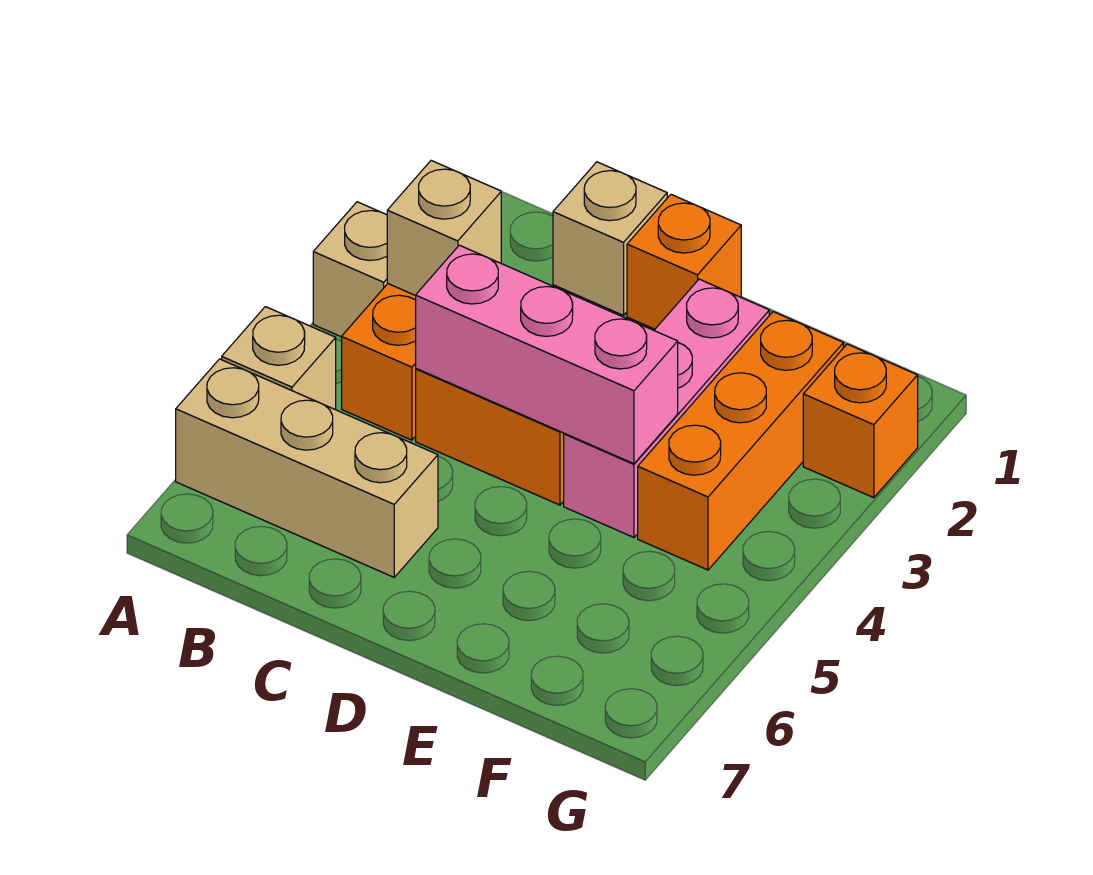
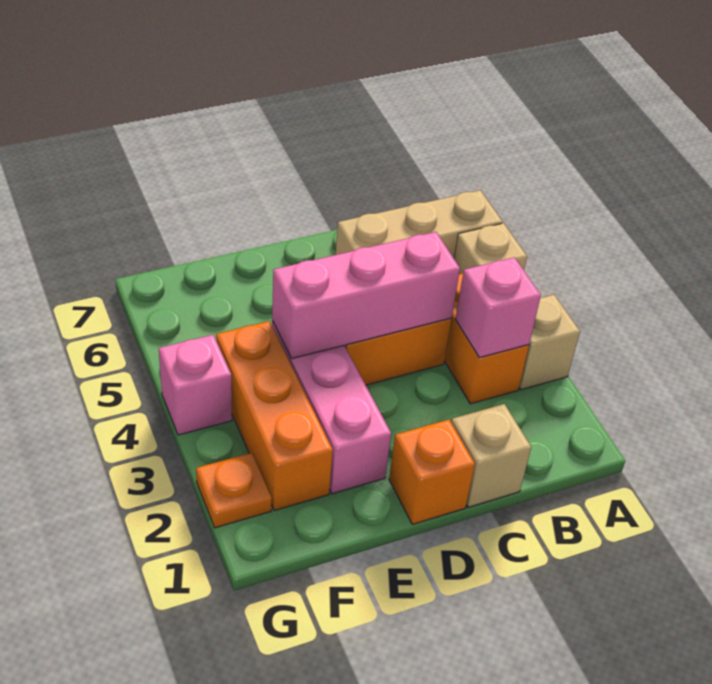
tan brick B3 level 2 -> pink brick B3 level 2
orange brick G2 level 1 -> orange plate G2 level 1
none -> pink brick G4 level 1

